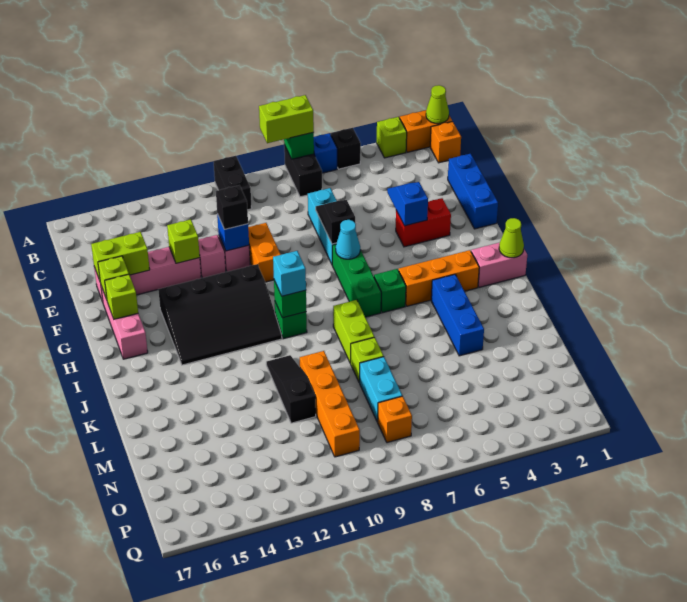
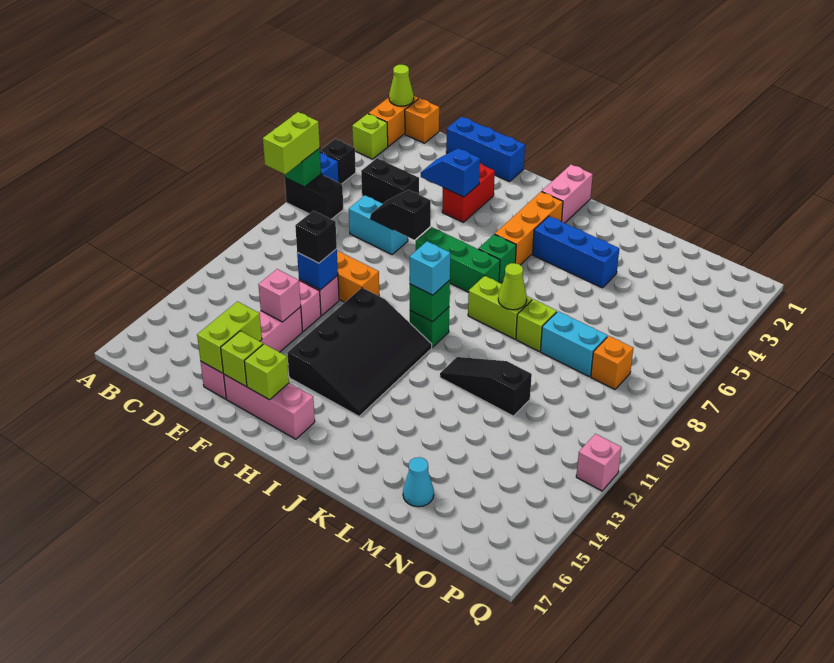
black brick A10:B10 level 1 -> black brick C5:D5 level 1
cyan brick D7:F7 level 1 -> cyan brick D7:E7 level 1
lime brick E13 level 2 -> pink brick E13 level 2
cyan cone G7 level 2 -> cyan cone M16 level 1
lime cone I1 level 2 -> lime cone K8 level 2
orange brick L10:O10 level 1 -> none
none -> pink brick Q12 level 1

